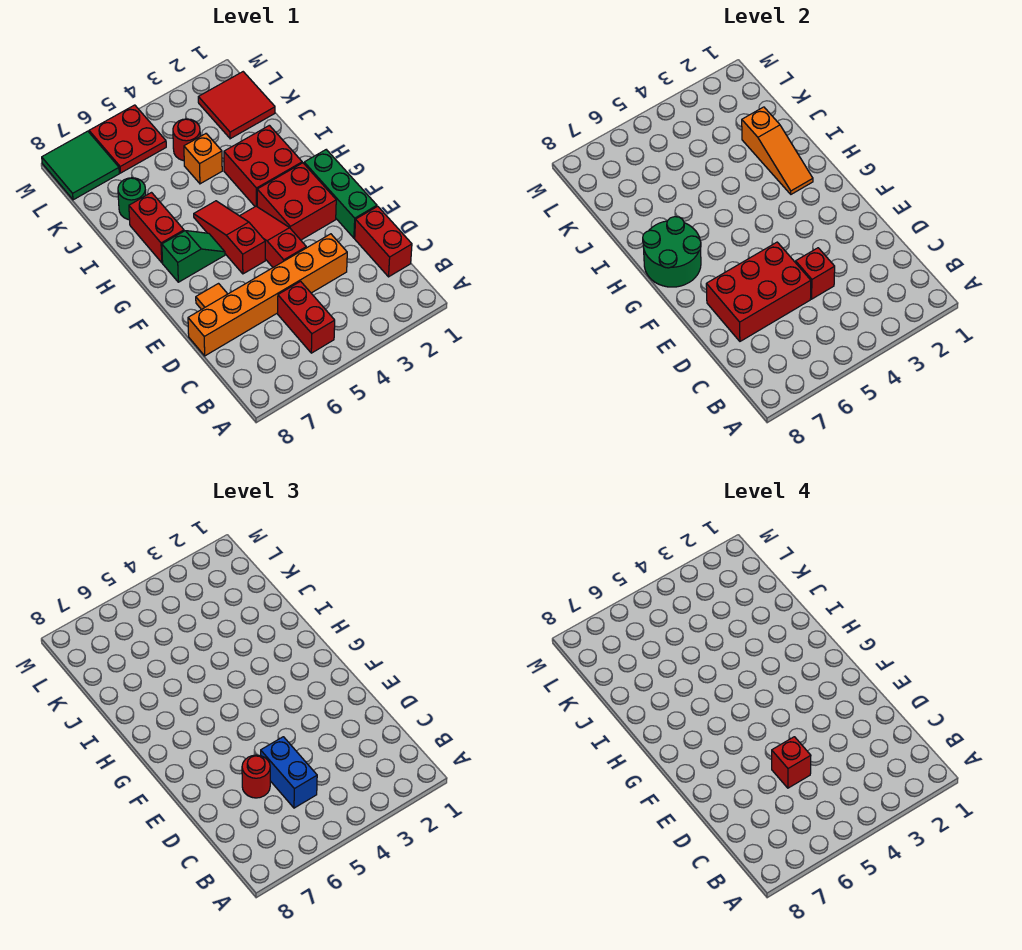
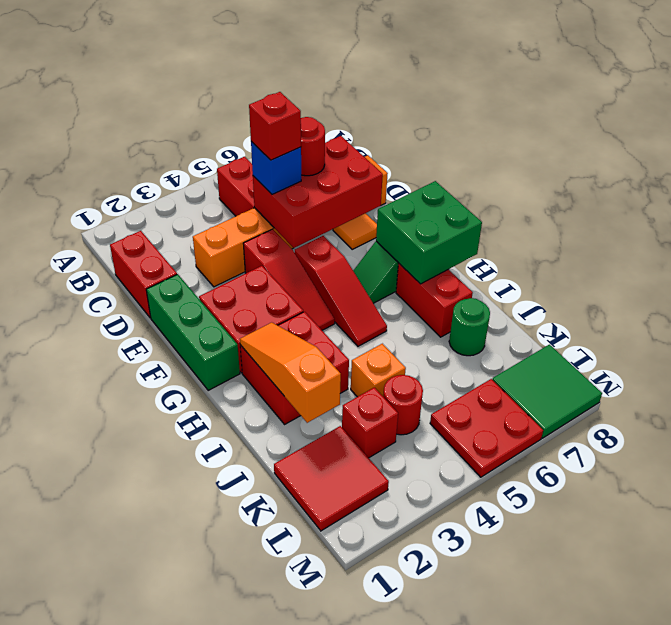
blue brick C5:D5 level 3 -> blue brick D5 level 3
red brick D4 level 2 -> red brick K3 level 1
green round brick G7:H8 level 2 -> green brick G7:H8 level 2

